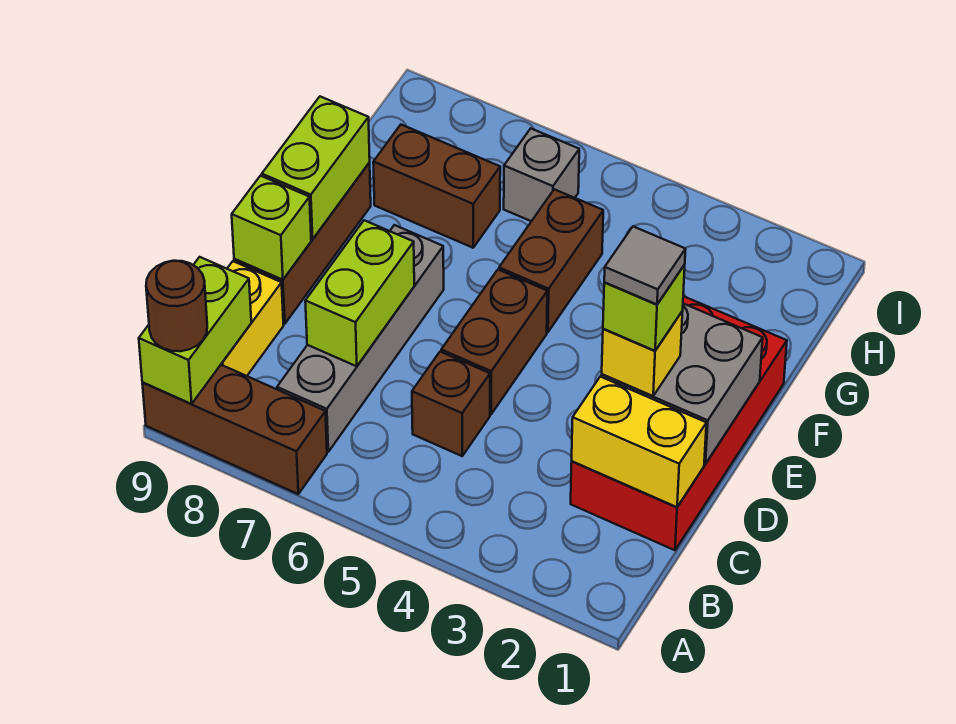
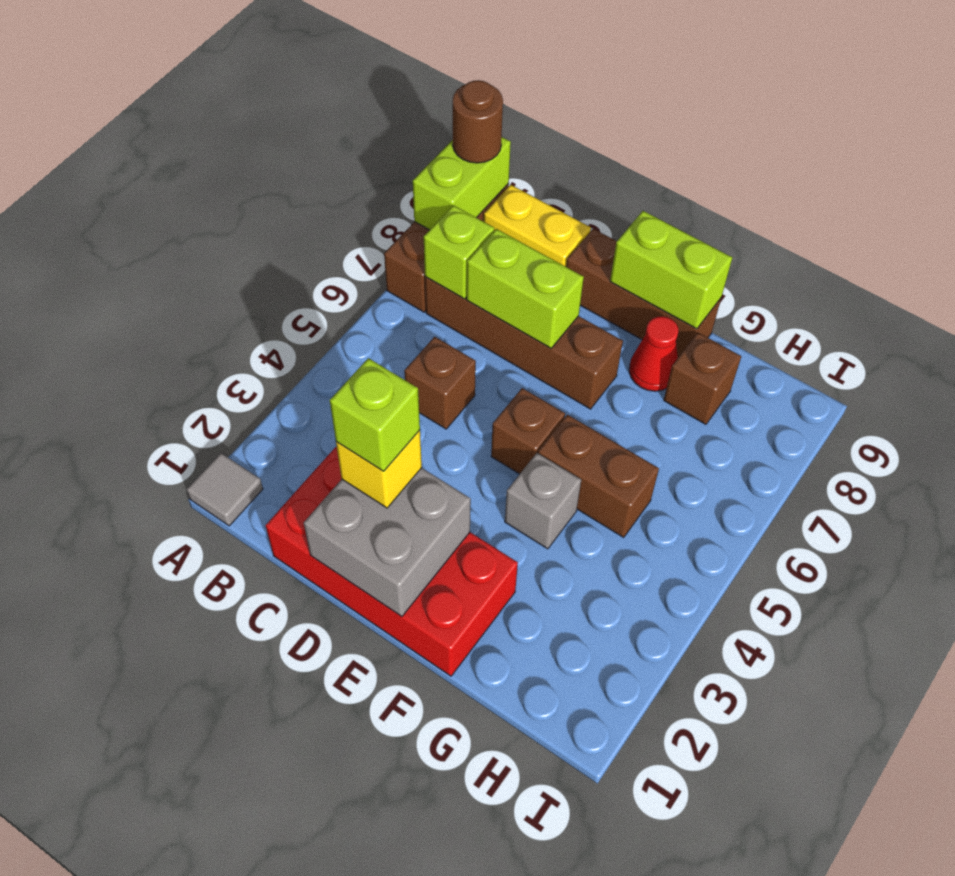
lime brick A9:B9 level 2 -> lime brick A8:A9 level 2
grey brick B7:E7 level 1 -> brown brick B7:E7 level 1
yellow brick C1:C2 level 2 -> none
grey tile D2 level 5 -> grey tile A1 level 1
brown brick D5:E5 level 1 -> brown brick E5 level 1
lime brick D9 level 2 -> lime brick B7 level 2
none -> red cone F8 level 1
brown brick G7:G8 level 1 -> brown brick G8 level 1
grey brick H6 level 1 -> grey brick F4 level 1

